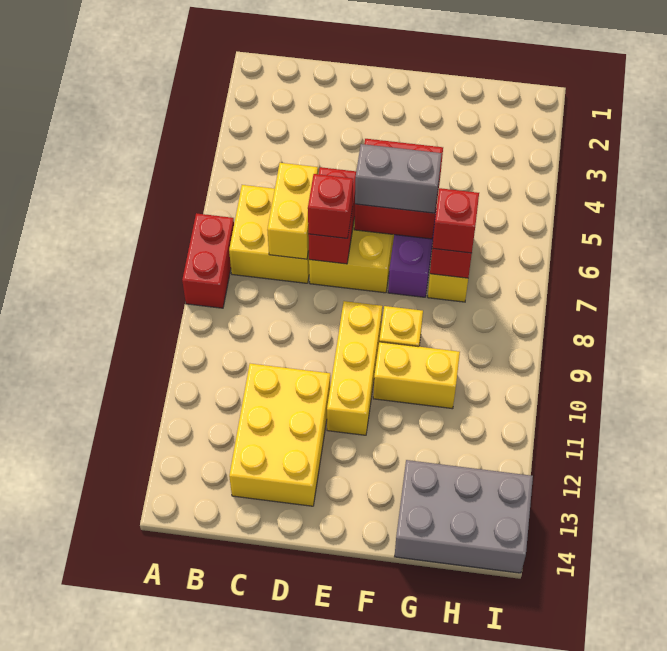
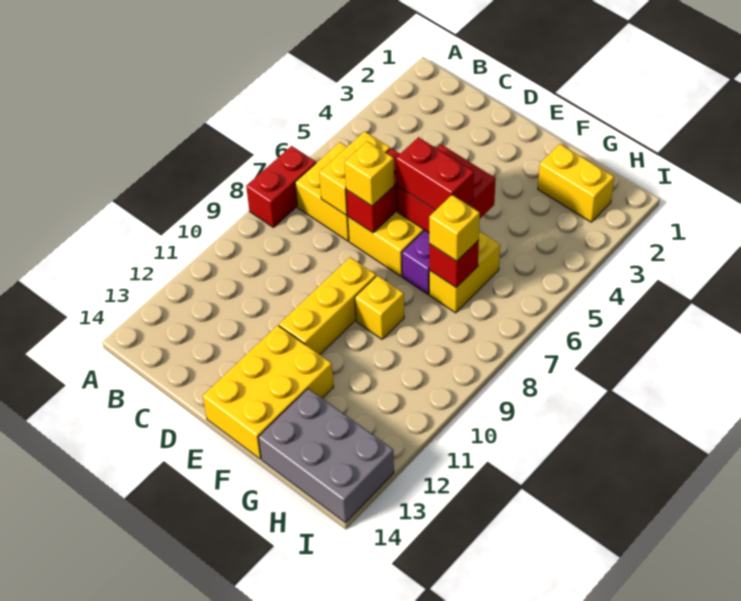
yellow brick C11:D13 level 1 -> yellow brick E12:F14 level 1
red brick D7 level 3 -> yellow brick D7 level 3
grey brick E6:F6 level 3 -> red brick E6:F6 level 3
yellow brick F10:G10 level 1 -> yellow brick G2:H2 level 1
red brick G7 level 3 -> yellow brick G7 level 3

